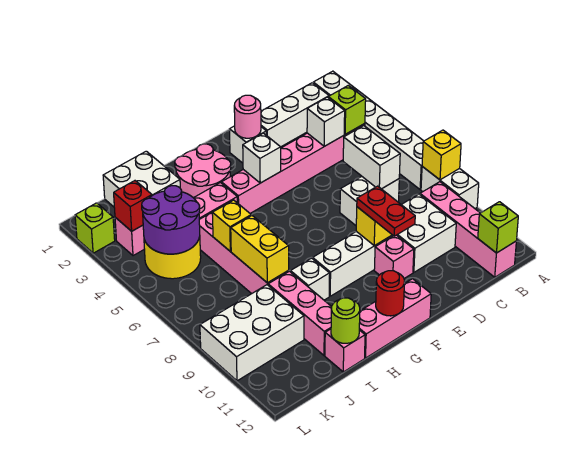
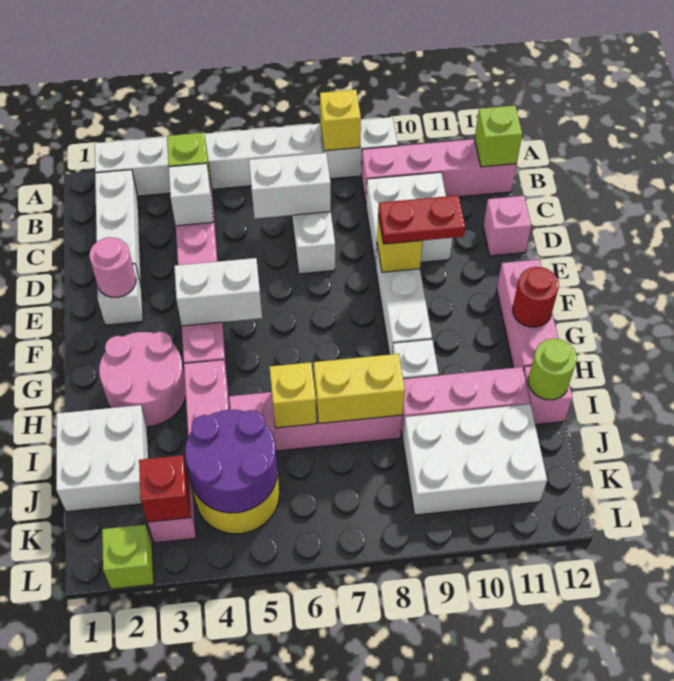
pink brick E10 level 1 -> pink brick D12 level 1
white brick F4 level 2 -> white brick F4:F5 level 2
white brick J9:L10 level 1 -> white brick J9:K11 level 1

